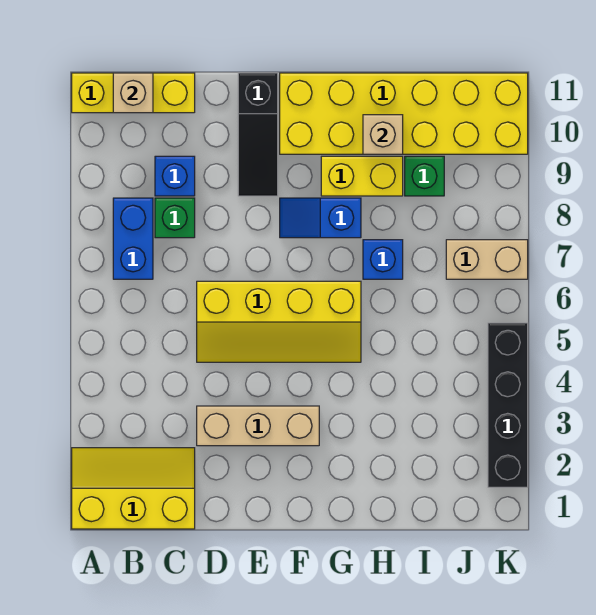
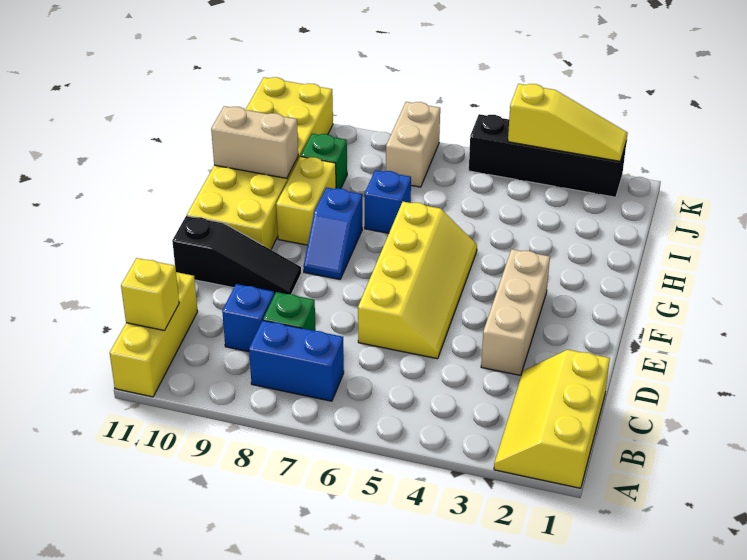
tan brick B11 level 2 -> yellow brick B11 level 2
tan brick H10 level 2 -> tan brick H10:H11 level 2
none -> yellow slope K2:K4 level 2 top 4

